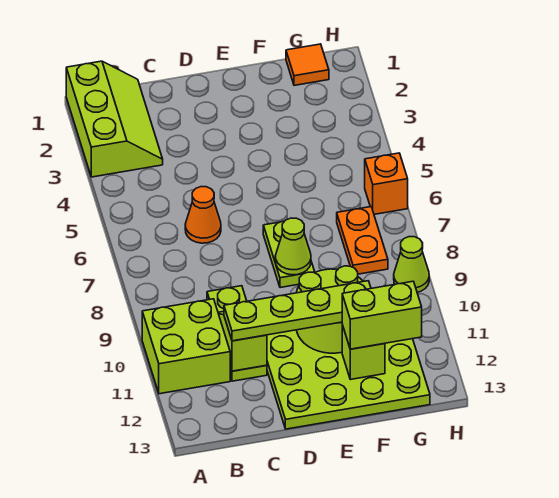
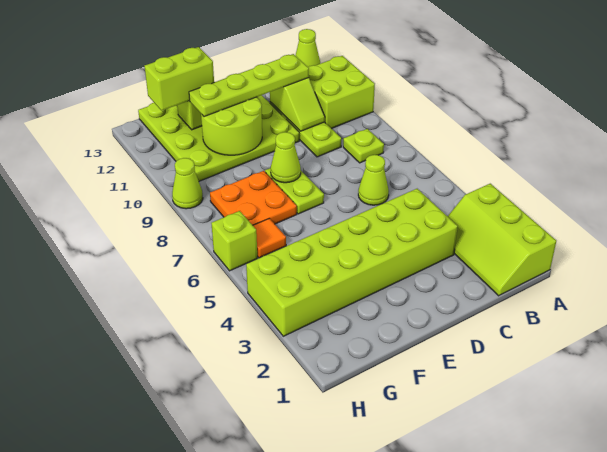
none -> lime cone A13 level 1
none -> lime plate B8 level 1
none -> lime brick C3:H4 level 1
orange cone C6 level 1 -> lime cone C6 level 1
orange tile G1 level 1 -> orange tile G6 level 1
orange plate G7:G8 level 1 -> orange plate F7:G8 level 1
orange brick H6 level 1 -> lime brick H6 level 1

